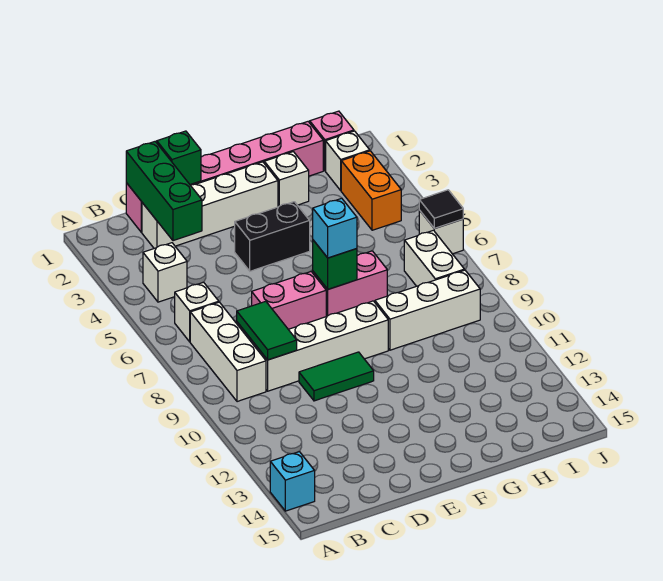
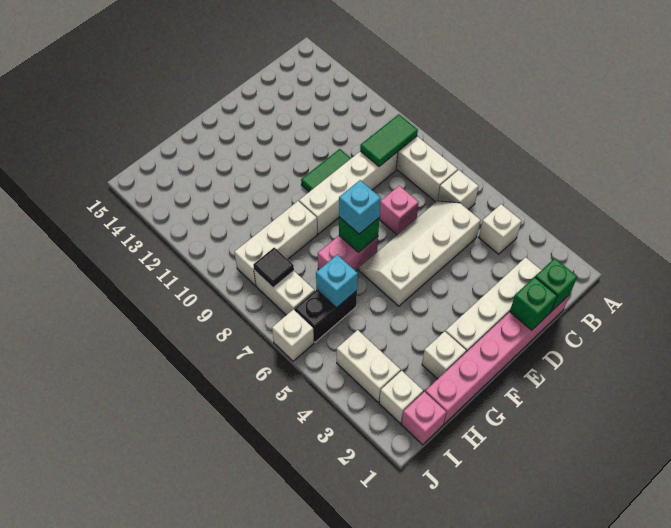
cyan brick A14 level 1 -> cyan brick H6 level 2
green brick C1:C3 level 2 -> green brick C1 level 2
none -> white slope C5:F6 level 1 top 5
green tile C8:C9 level 2 -> green tile B9:C9 level 2
pink brick D7:E7 level 1 -> pink brick D7 level 1
black brick E4:F4 level 1 -> black brick H6:I6 level 1
orange brick I3:I4 level 1 -> white brick I3:I4 level 1
black tile J6 level 2 -> black tile I8 level 2

